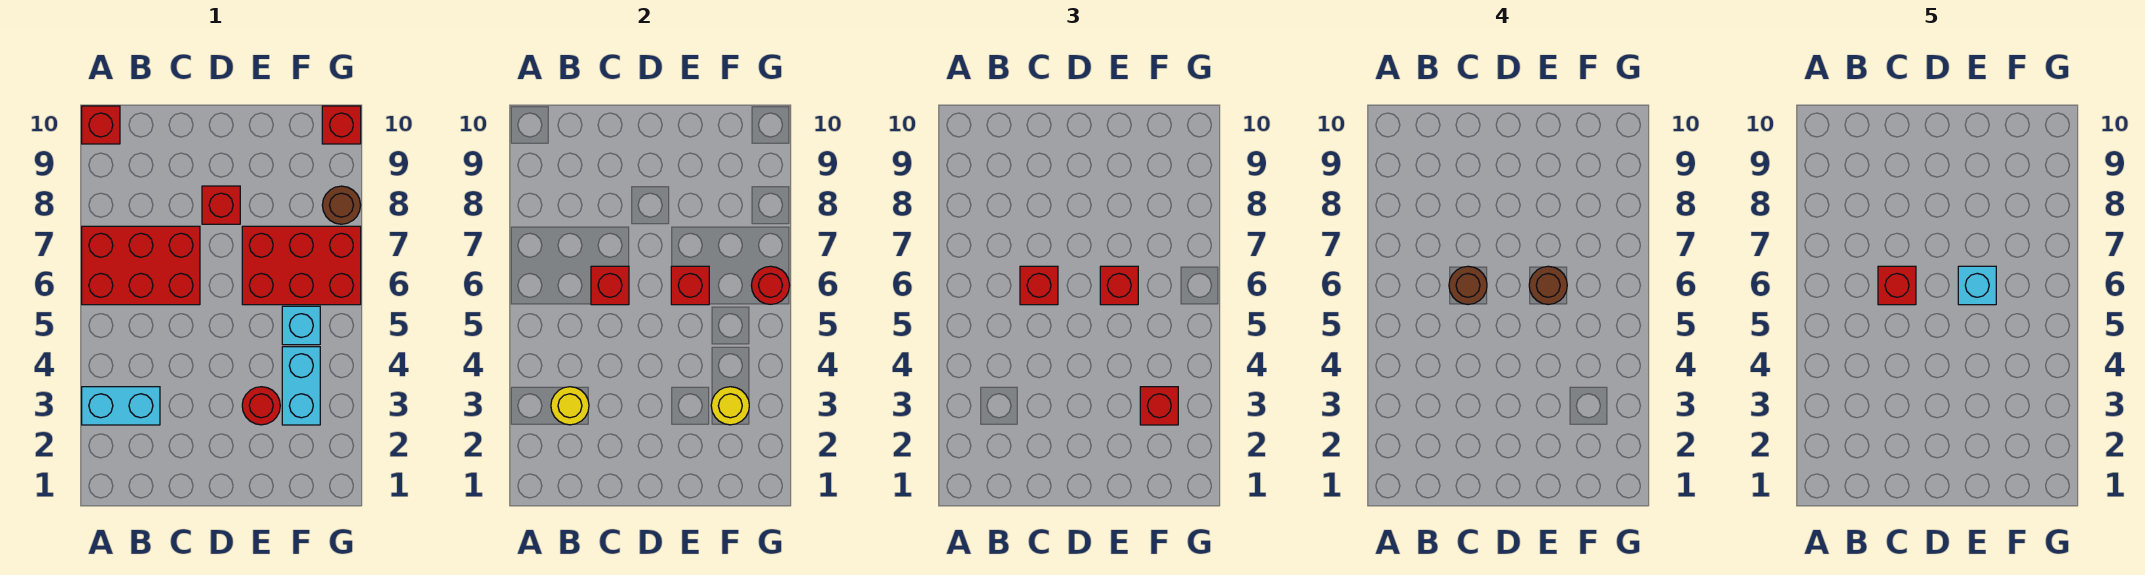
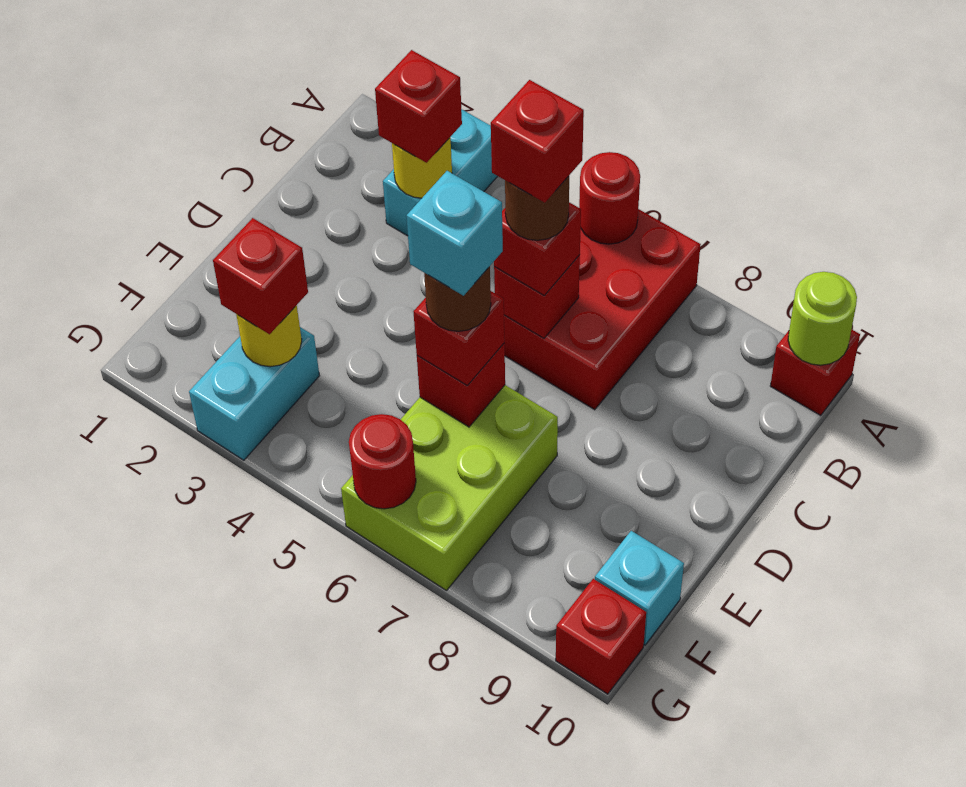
none -> lime round brick A10 level 2
red brick D8 level 1 -> red brick B3 level 3
red round brick E3 level 1 -> red round brick A6 level 2
red brick E6:G7 level 1 -> lime brick E6:G7 level 1
cyan brick F3:F4 level 1 -> cyan brick F3:G3 level 1
cyan brick F5 level 1 -> cyan brick F10 level 1
brown round brick G8 level 1 -> none

